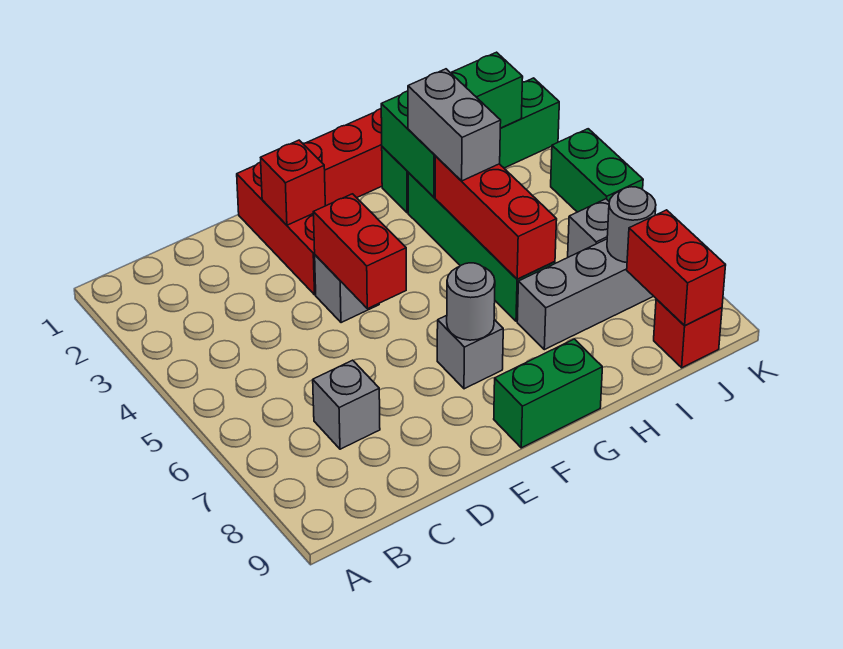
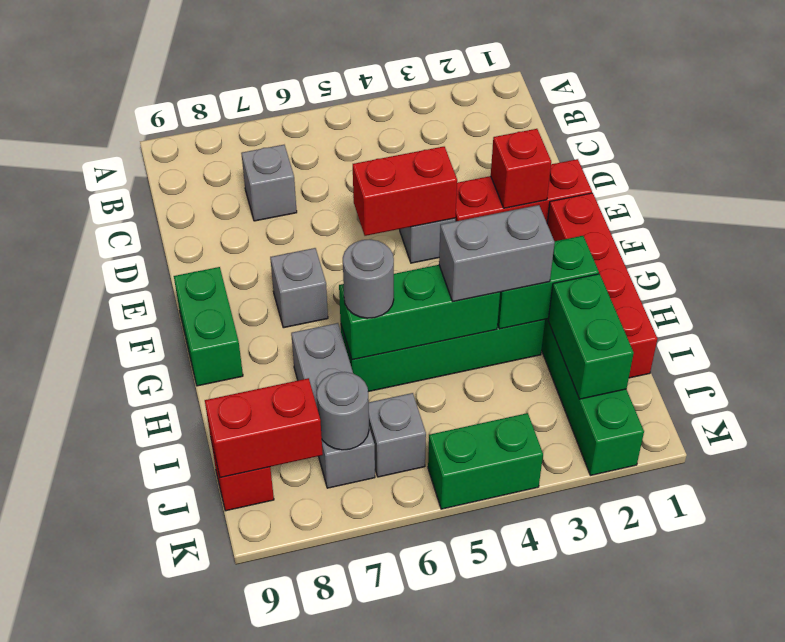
grey round brick F7 level 2 -> grey round brick H6 level 3
red brick H4:H6 level 2 -> green brick H4:H6 level 2

